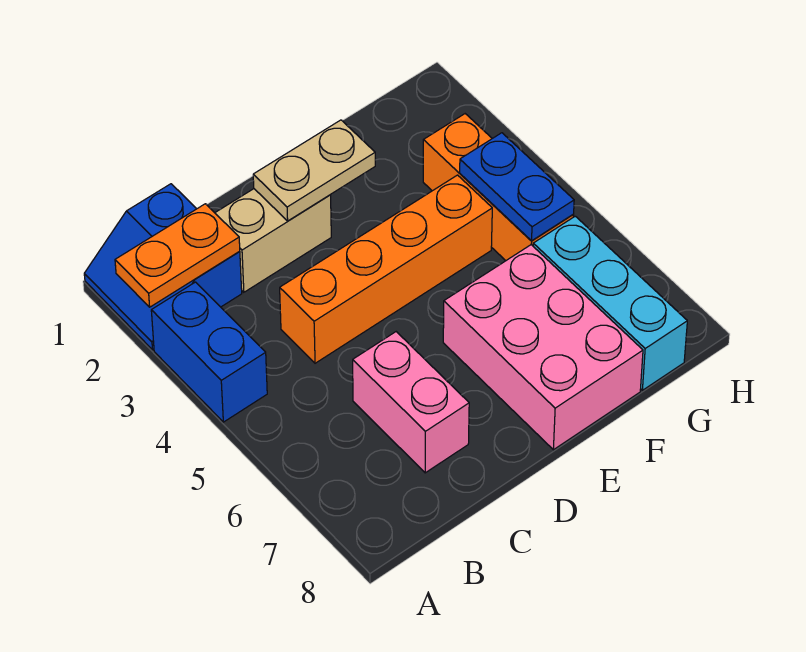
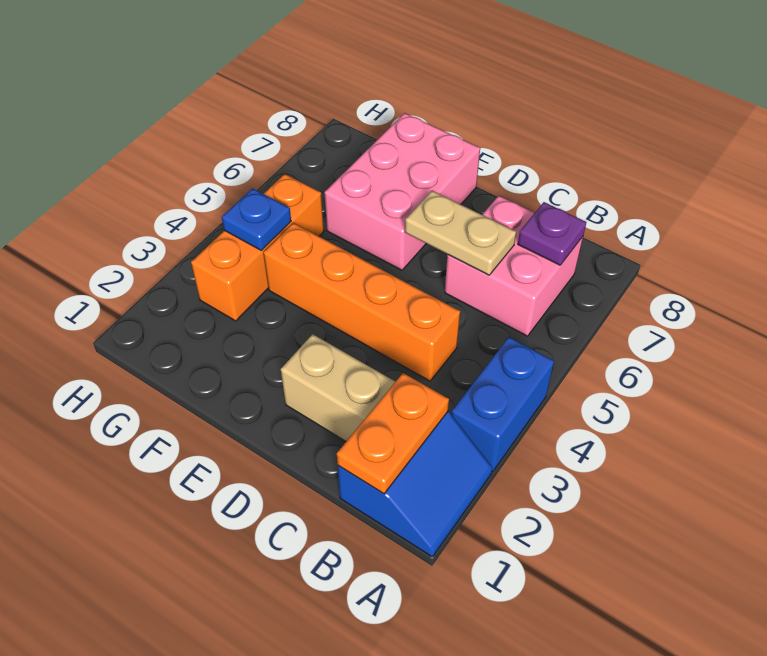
orange plate A2:B2 level 2 -> orange plate B1:B2 level 2
none -> purple plate B7 level 2
pink brick C6:C7 level 1 -> pink brick B6:C7 level 1
tan plate D2:E2 level 2 -> tan plate C6:D6 level 2
blue plate G4:G5 level 2 -> blue plate G4 level 2
cyan brick G6:G8 level 1 -> none

